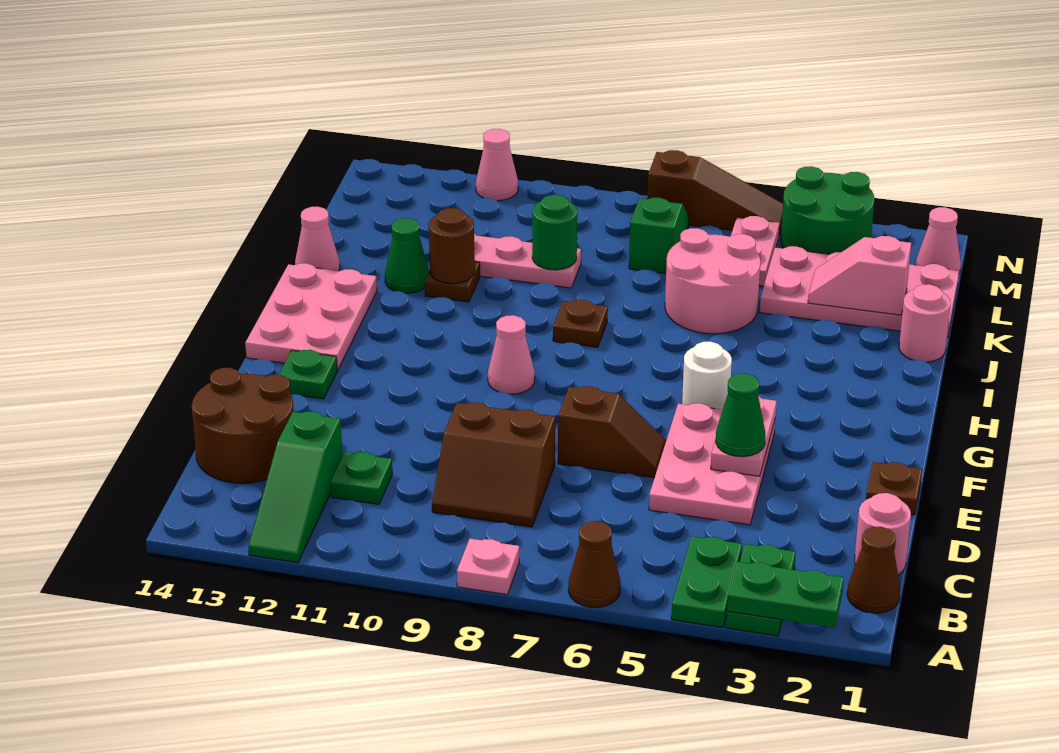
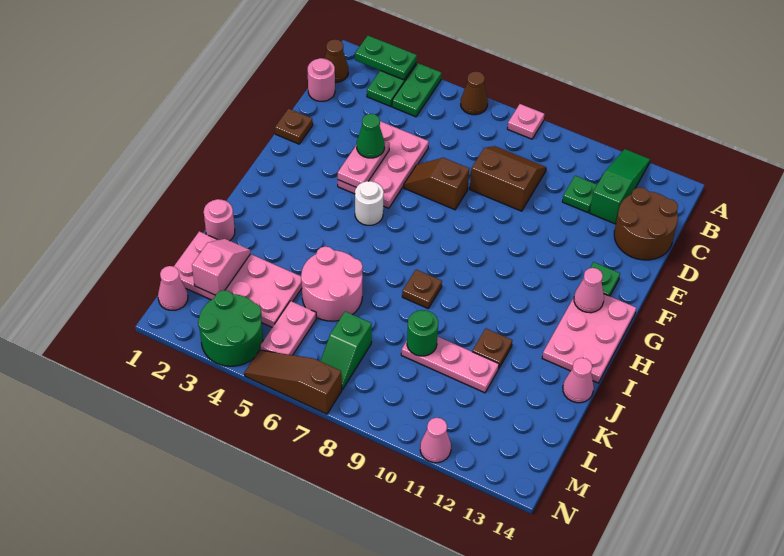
pink cone G9 level 1 -> pink cone G13 level 2
brown round brick J11 level 2 -> none
green cone J12 level 1 -> none
pink slope K2:K3 level 2 top 2 -> pink slope K2:L2 level 2 top L

